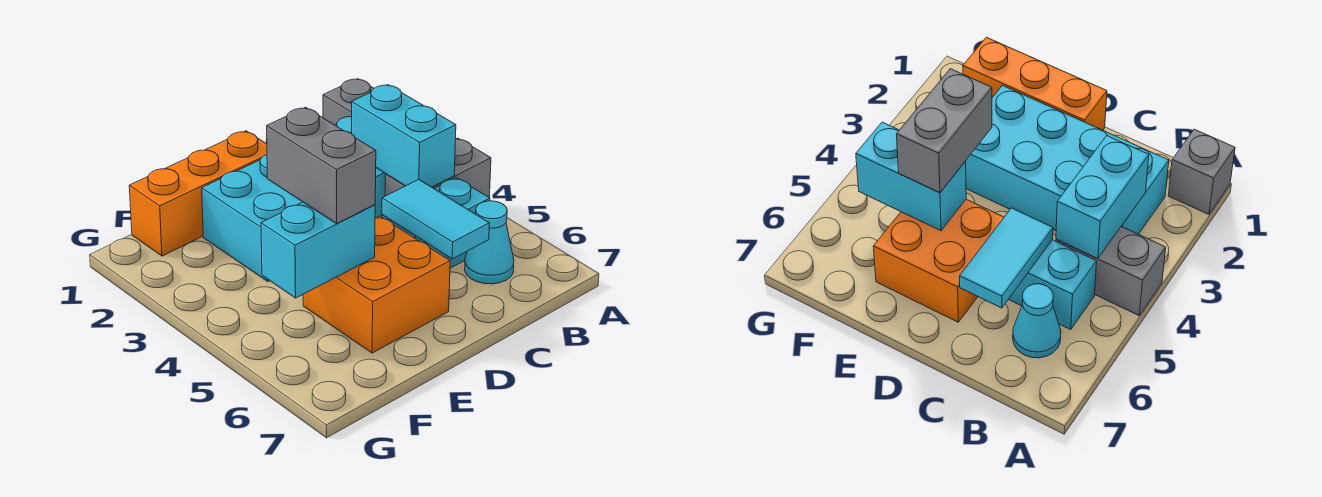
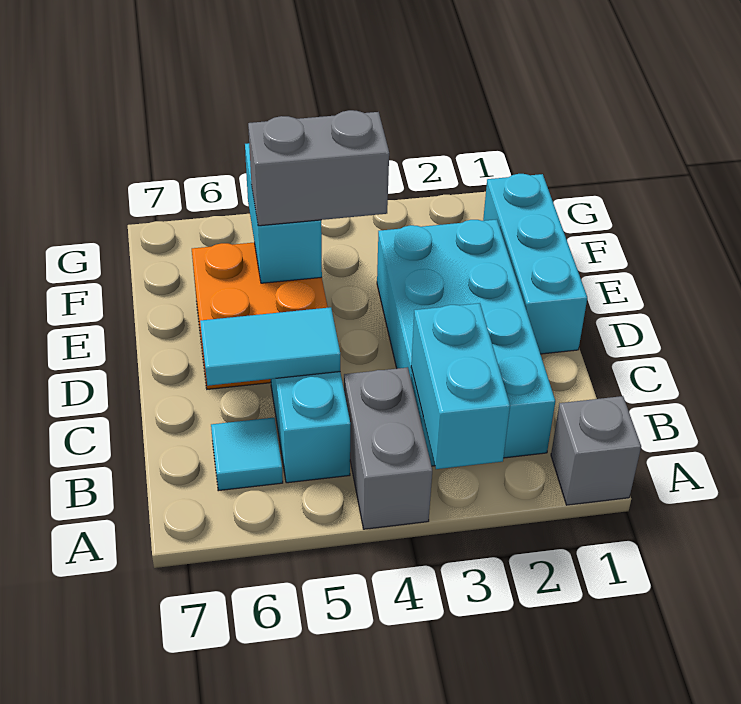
cyan brick B3:B4 level 2 -> cyan brick A3:B3 level 2
cyan cone B6 level 1 -> cyan tile B6 level 1
orange brick D1:F1 level 1 -> cyan brick D1:F1 level 1

